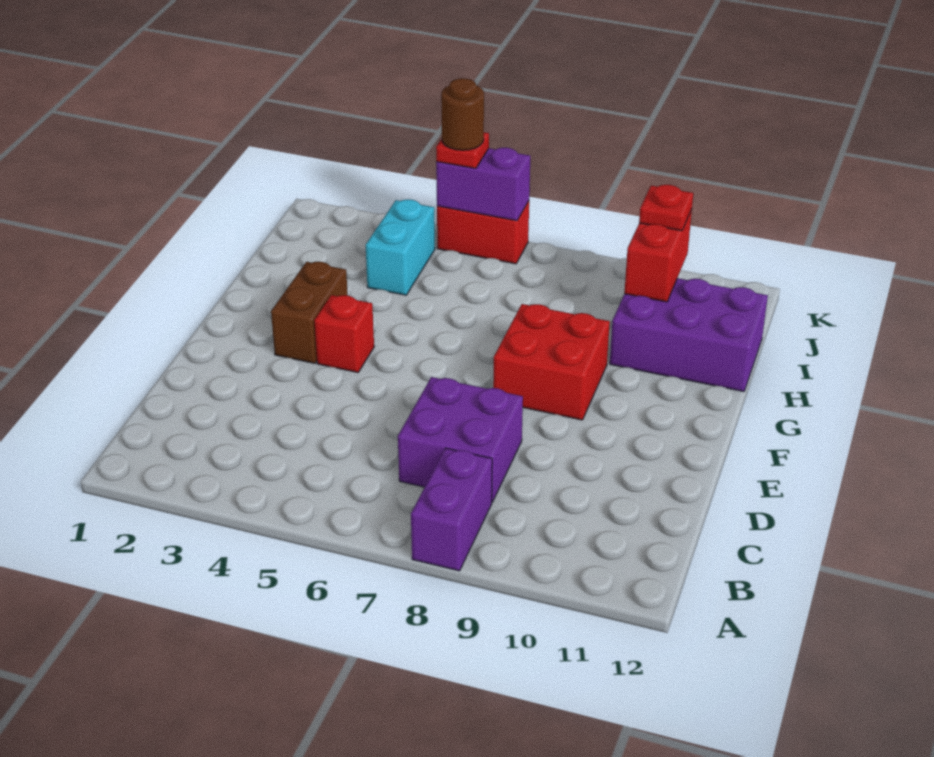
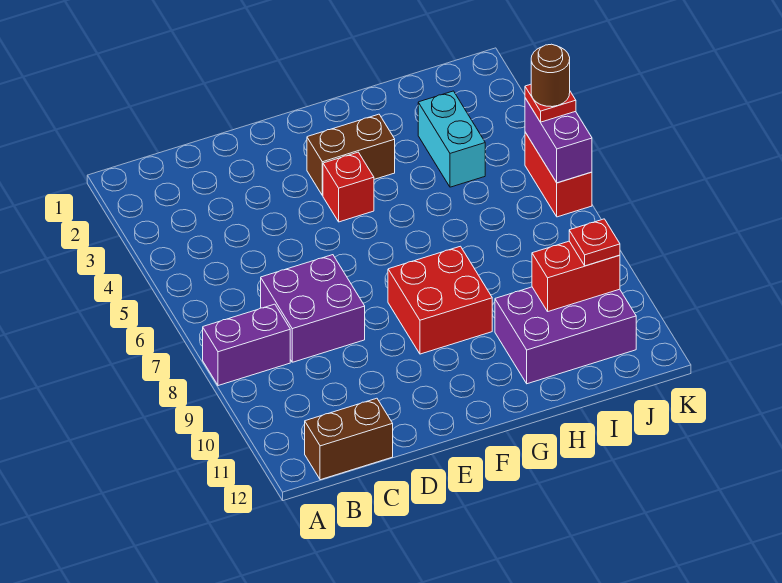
none -> brown brick B12:C12 level 1
purple brick H10:I12 level 1 -> purple brick H10:J11 level 1
cyan brick I4:J4 level 1 -> cyan brick I3:I4 level 1

